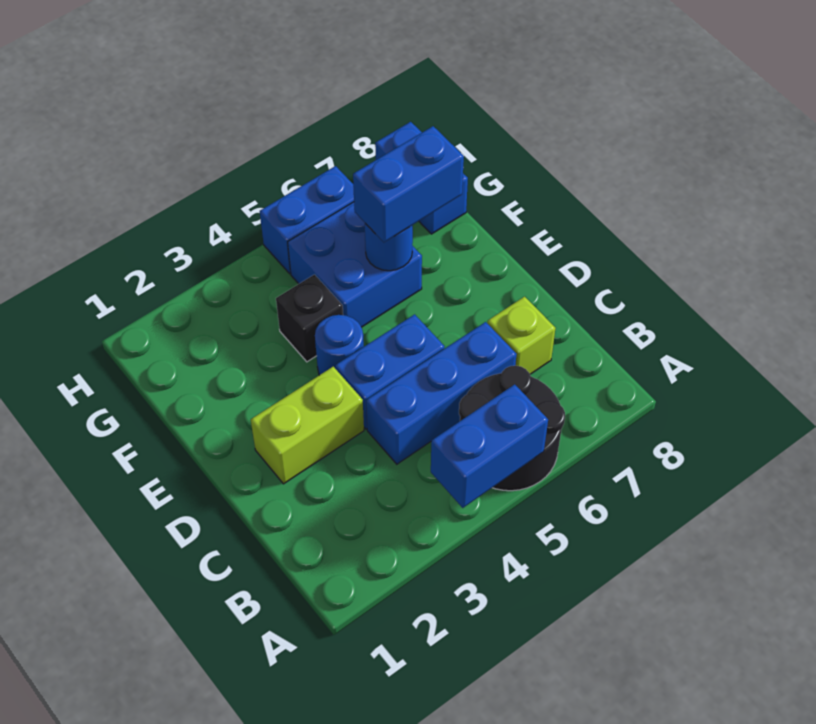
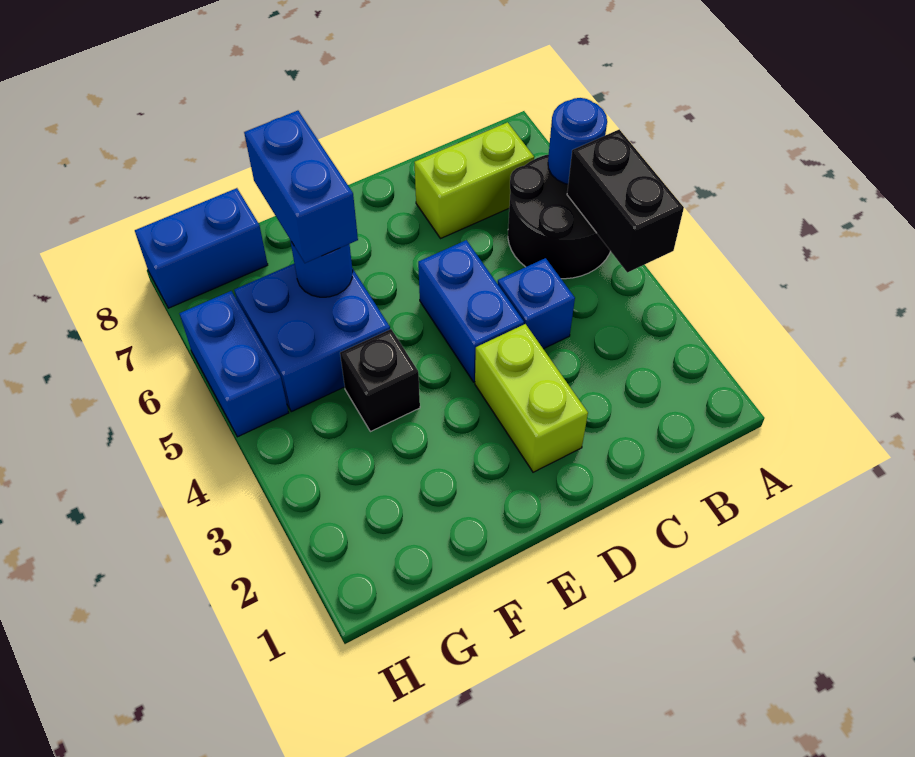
blue brick A4:A5 level 2 -> black brick A4:A5 level 2
blue brick C4:C6 level 1 -> blue brick C4 level 1
lime brick C7 level 1 -> lime brick B7:C7 level 1
blue round brick E4 level 1 -> blue round brick A6 level 2

